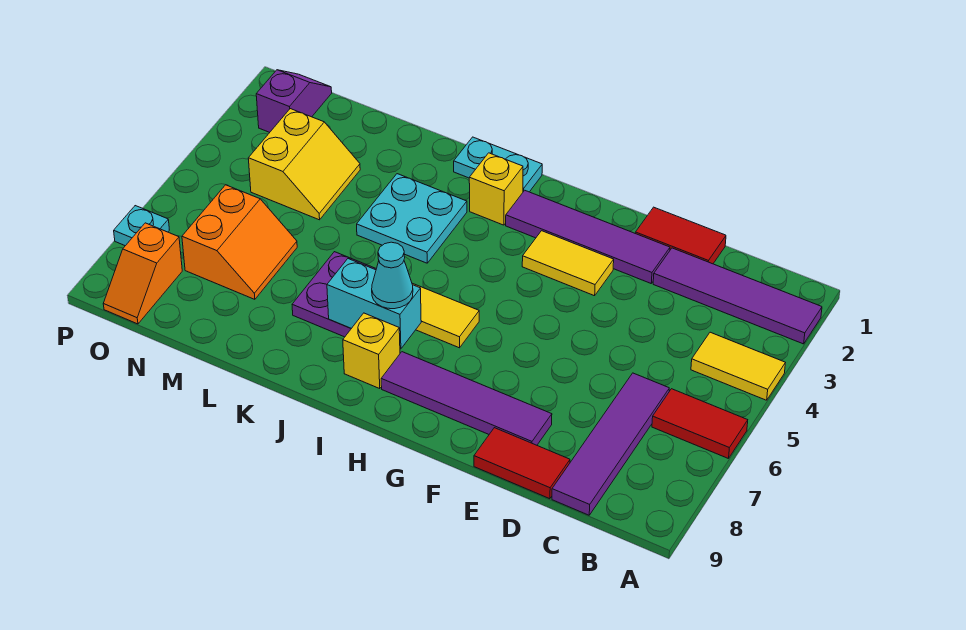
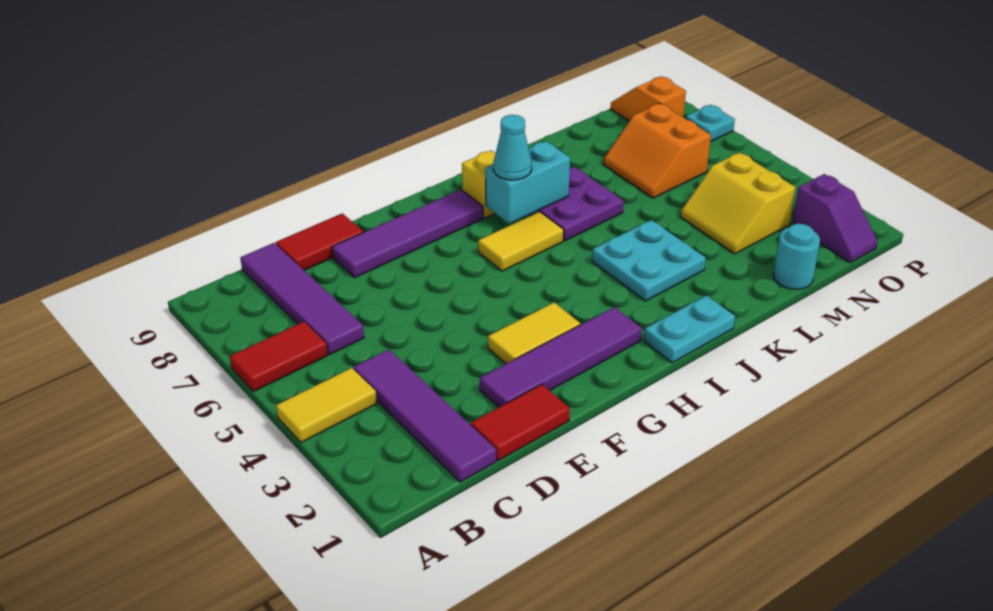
purple tile A2:D2 level 1 -> purple tile C1:C4 level 1
yellow brick I2 level 1 -> none
none -> cyan round brick M1 level 1

